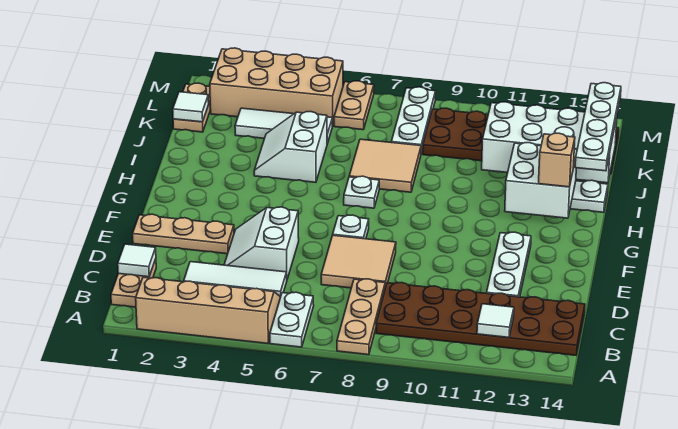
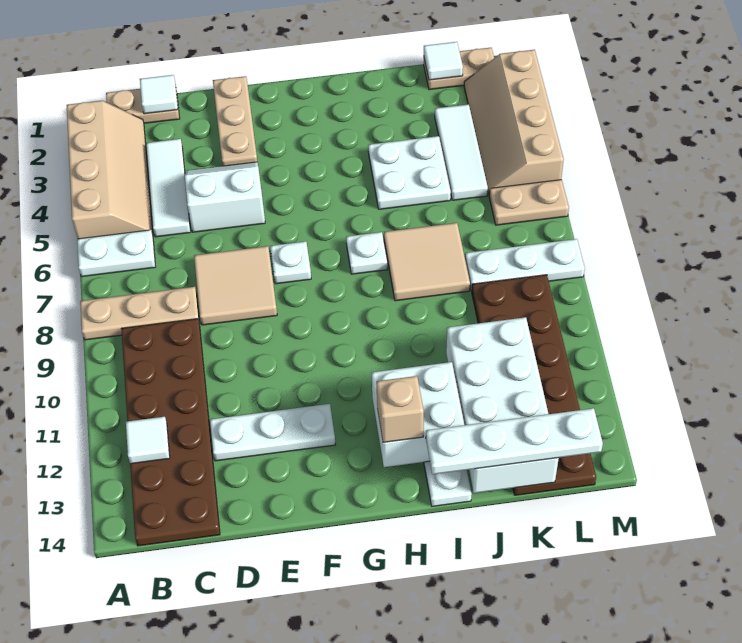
white slope I4:J5 level 1 top 5 -> white plate I4:J5 level 1
tan brick L2:M5 level 1 -> tan slope L2:M5 level 1 top M

